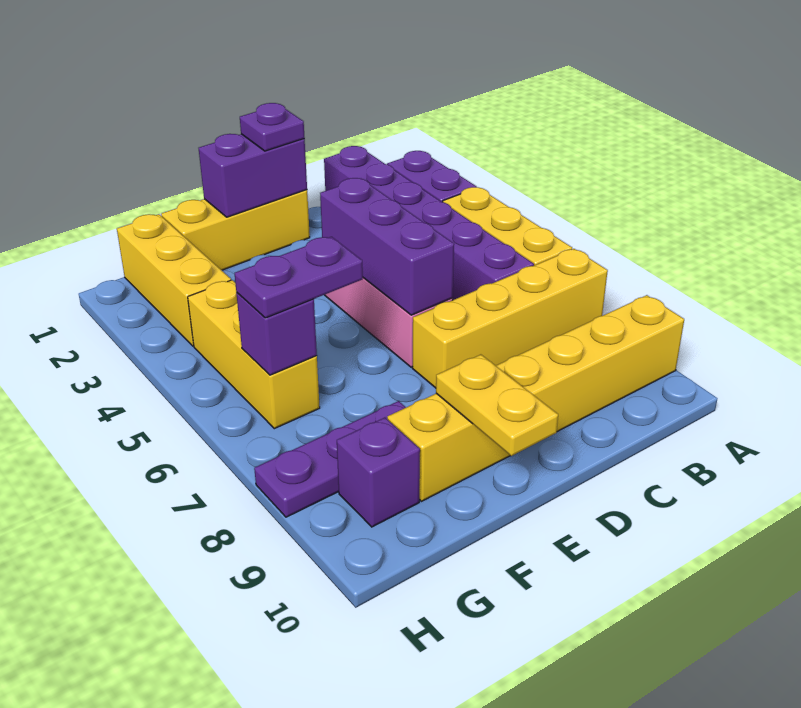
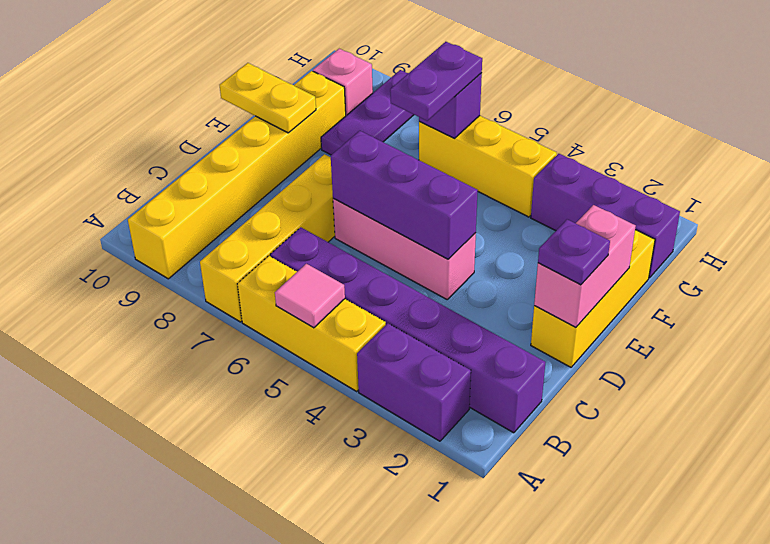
none -> pink tile A5 level 2
purple brick D1:E1 level 2 -> pink brick D1:E1 level 2
yellow brick G1:G3 level 1 -> purple brick G1:G3 level 1
purple brick G9 level 1 -> pink brick G9 level 1

